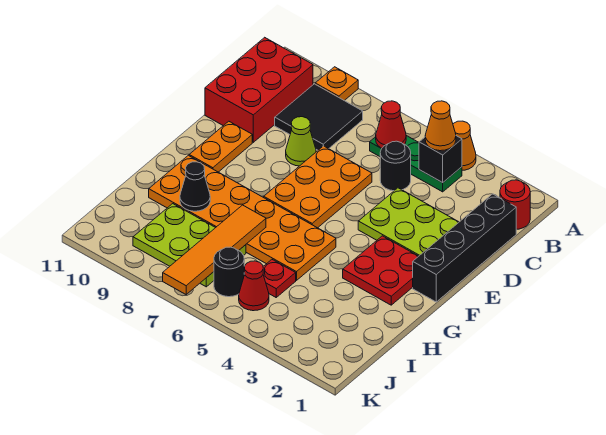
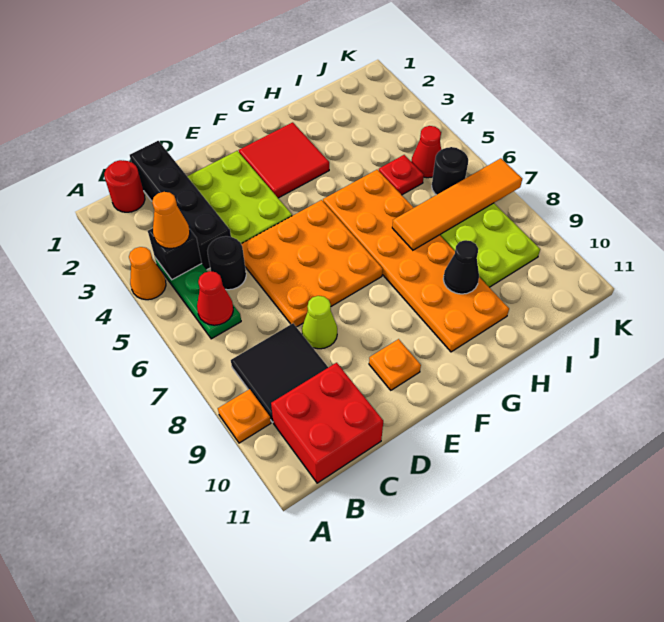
red brick B10:D11 level 1 -> red brick B10:C11 level 1
black brick C1:F1 level 1 -> black brick C1:C4 level 1
orange plate D6:F7 level 1 -> orange plate D5:F7 level 1
orange plate E10:F10 level 1 -> orange plate E10 level 1
red plate F2:G3 level 1 -> red tile F2:G3 level 1

